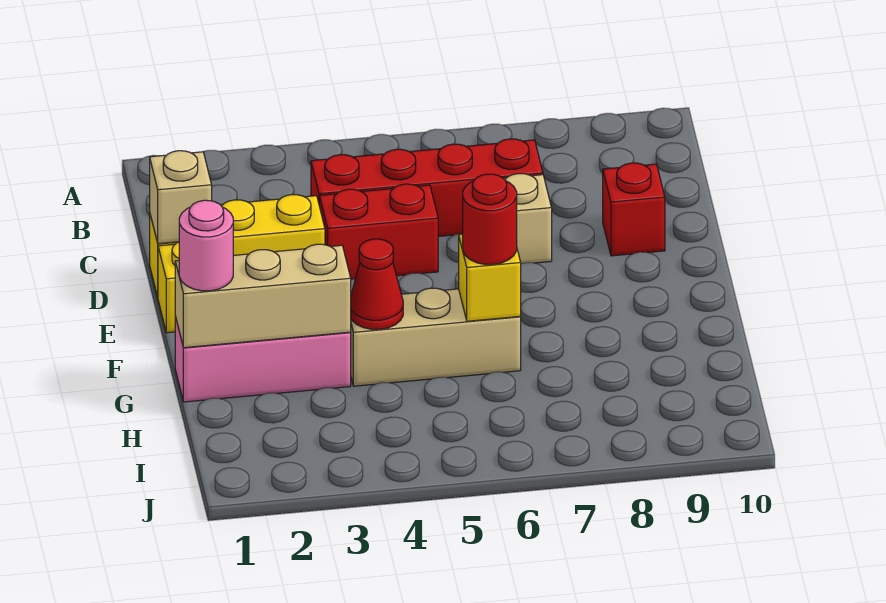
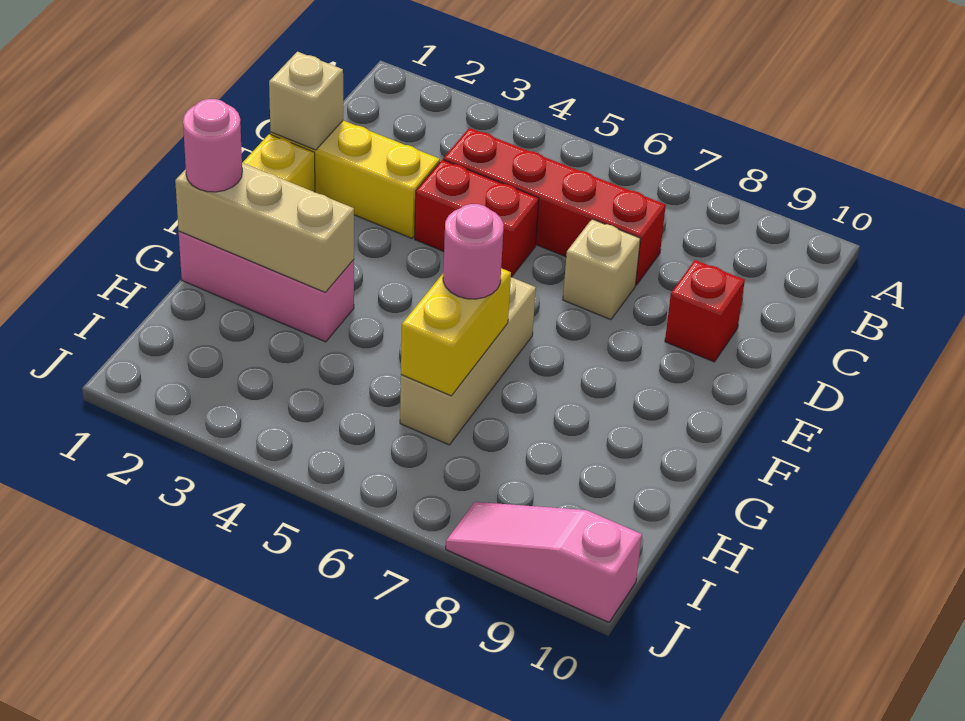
tan brick G4:G6 level 1 -> tan brick F6:H6 level 1
red cone G4 level 2 -> none
yellow brick G6 level 2 -> yellow brick G6:H6 level 2
red round brick G6 level 3 -> pink round brick G6 level 3
none -> pink slope J8:J10 level 1 top 10

